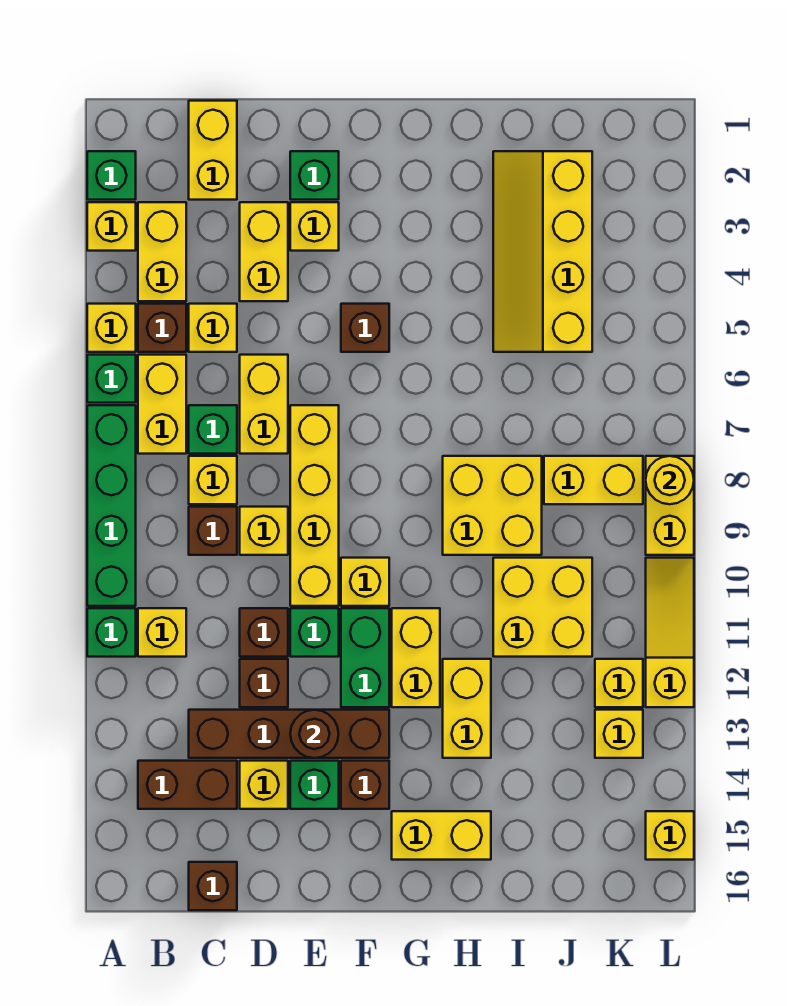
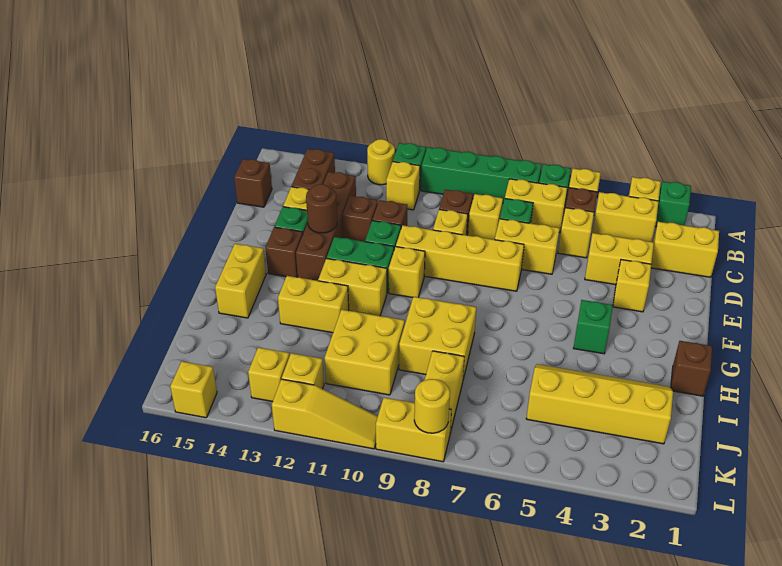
none -> yellow round brick A12 level 1
green brick E2 level 1 -> green brick G4 level 1
brown brick F5 level 1 -> brown brick H1 level 1

